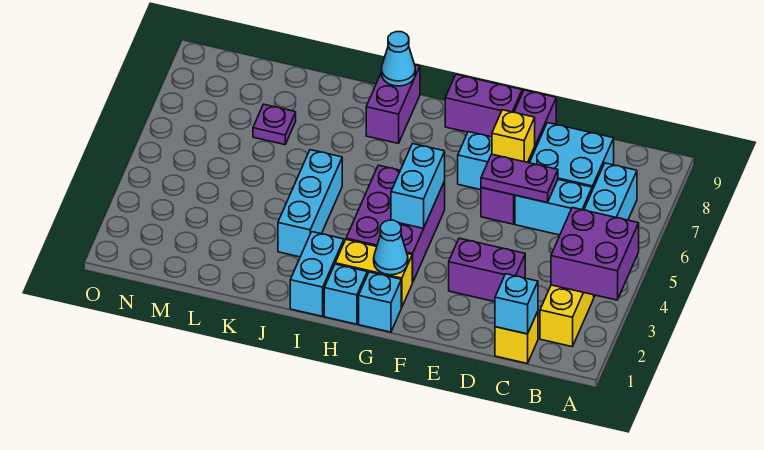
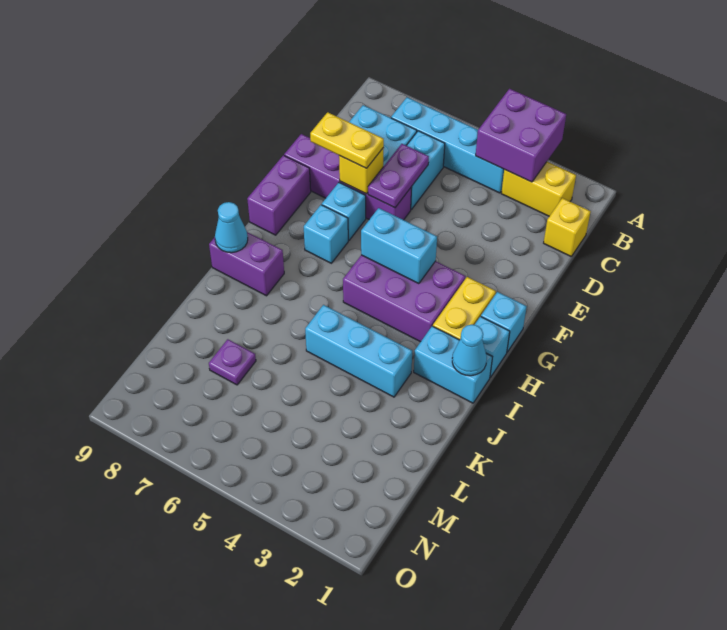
cyan brick C1 level 2 -> cyan brick G7 level 1
purple brick D3:E3 level 1 -> none
none -> yellow plate E7:E8 level 3
cyan cone G2 level 2 -> cyan cone I1 level 2

